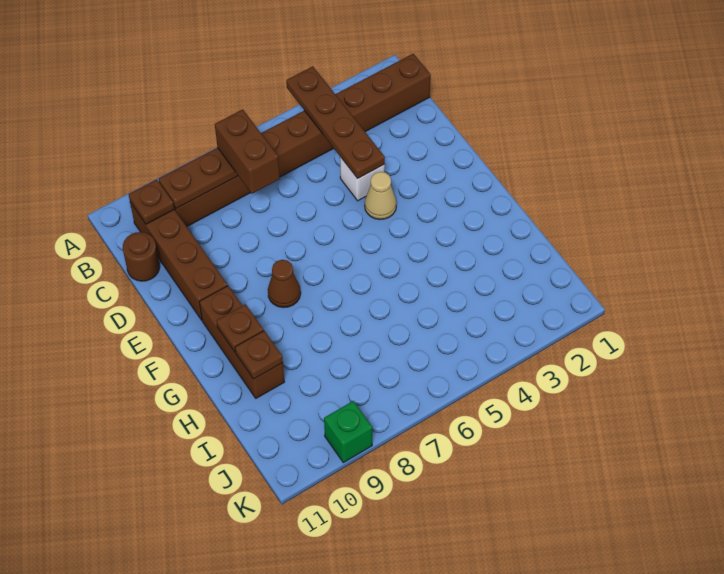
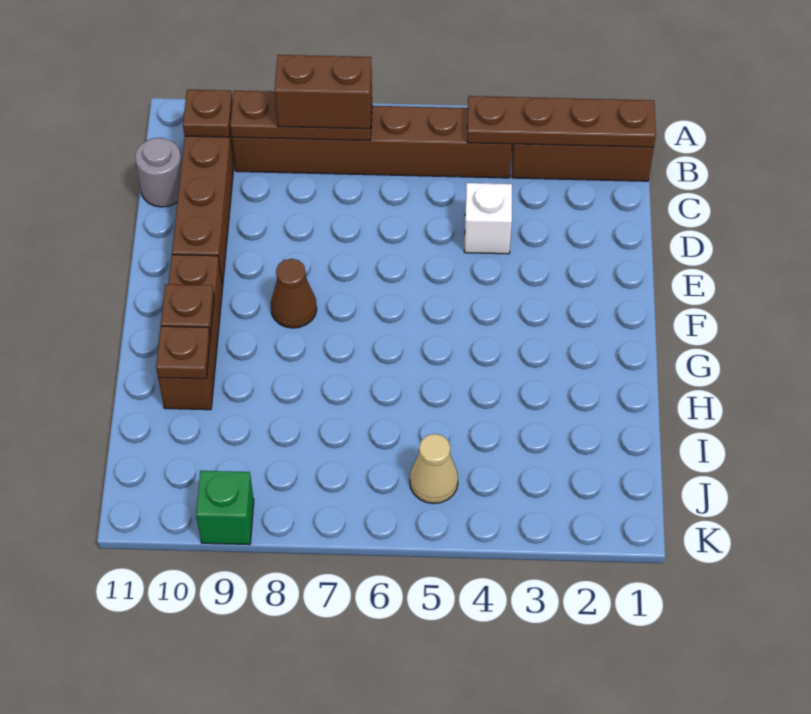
brown plate A4:D4 level 2 -> brown plate B1:B4 level 2
brown brick B7:C7 level 3 -> brown brick B7:B8 level 3
brown round brick C11 level 1 -> grey round brick C11 level 1
tan cone E4 level 1 -> tan cone J5 level 1

